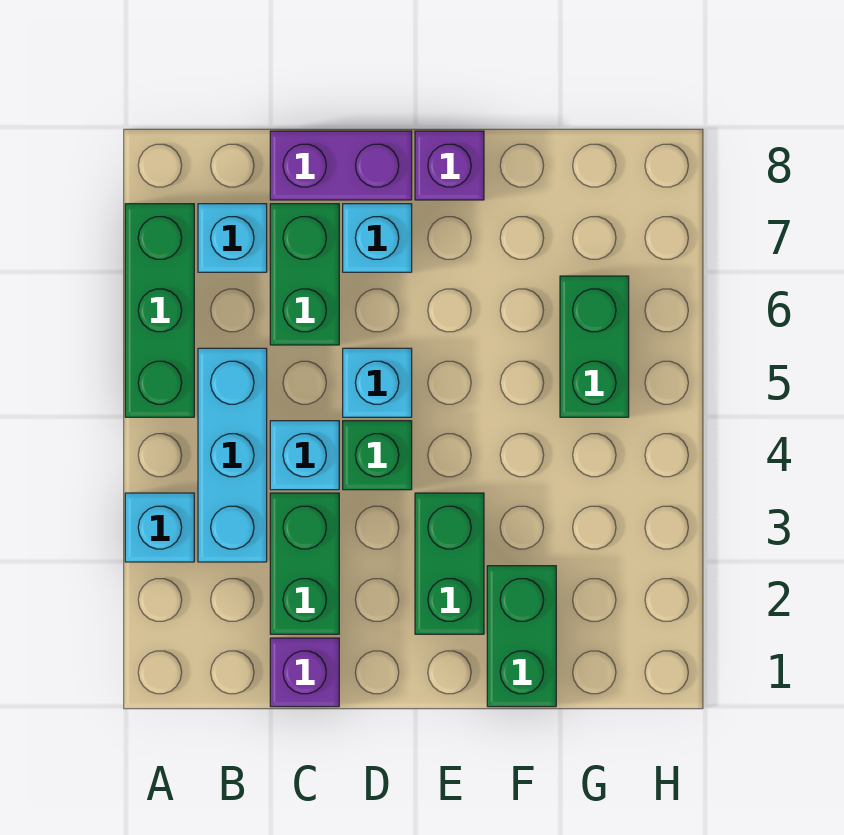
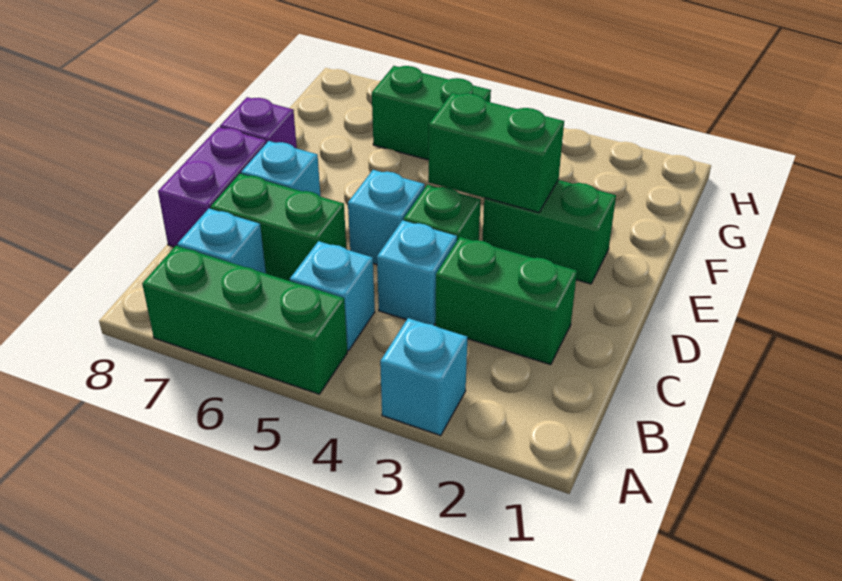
cyan brick B3:B5 level 1 -> cyan brick B5 level 1
purple brick C1 level 1 -> none
green brick F1:F2 level 1 -> green brick E3:E4 level 2

